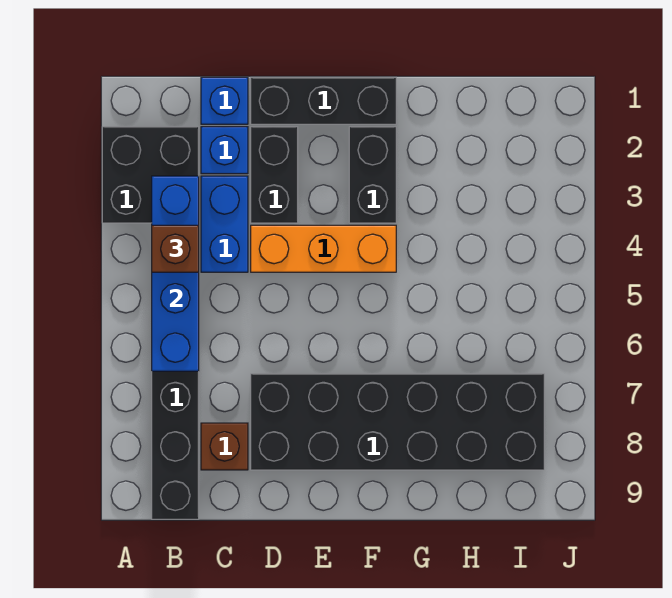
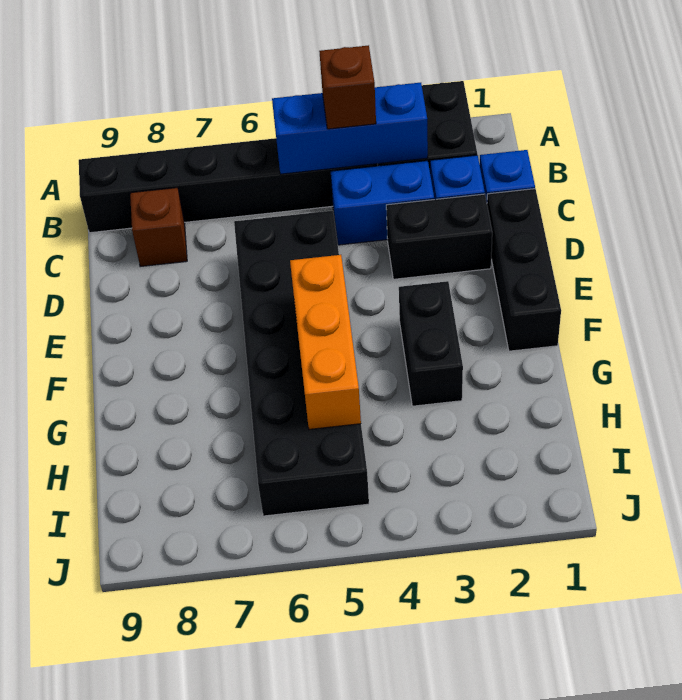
blue brick B3:B6 level 2 -> blue brick B3:B5 level 2
orange brick D4:F4 level 1 -> orange brick F5:H5 level 2
black brick D7:I8 level 1 -> black brick D5:I6 level 1
black brick F2:F3 level 1 -> black brick F3:G3 level 1

